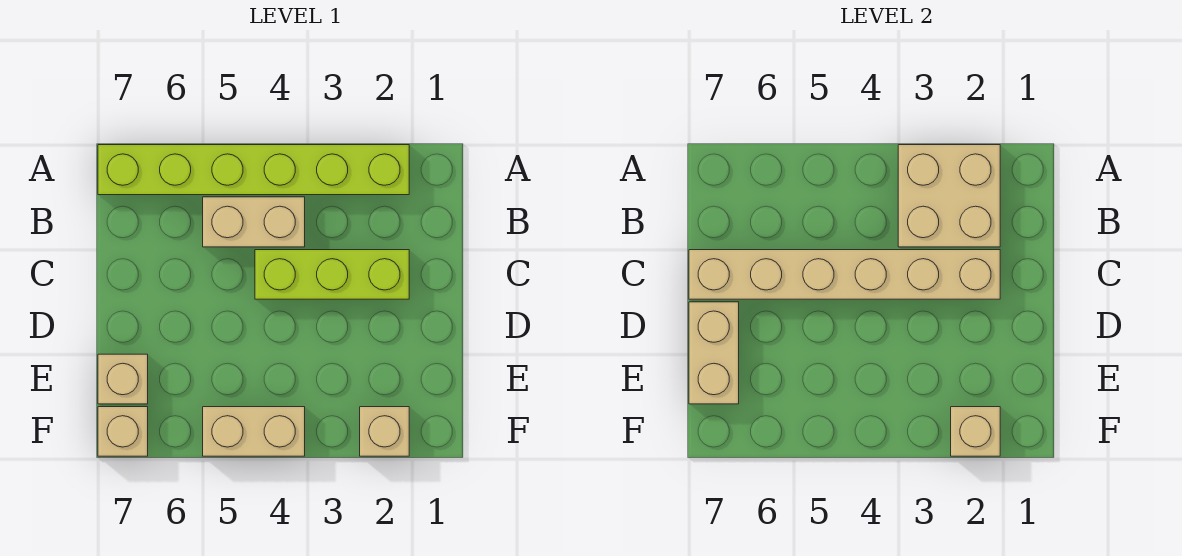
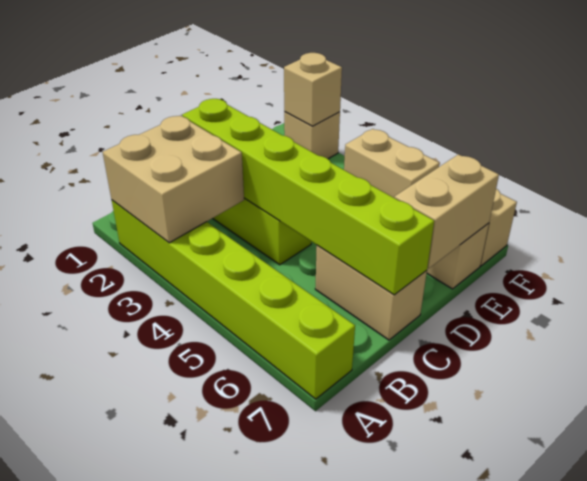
tan brick B4:B5 level 1 -> tan brick C6:C7 level 1
tan brick C2:C7 level 2 -> lime brick C2:C7 level 2

